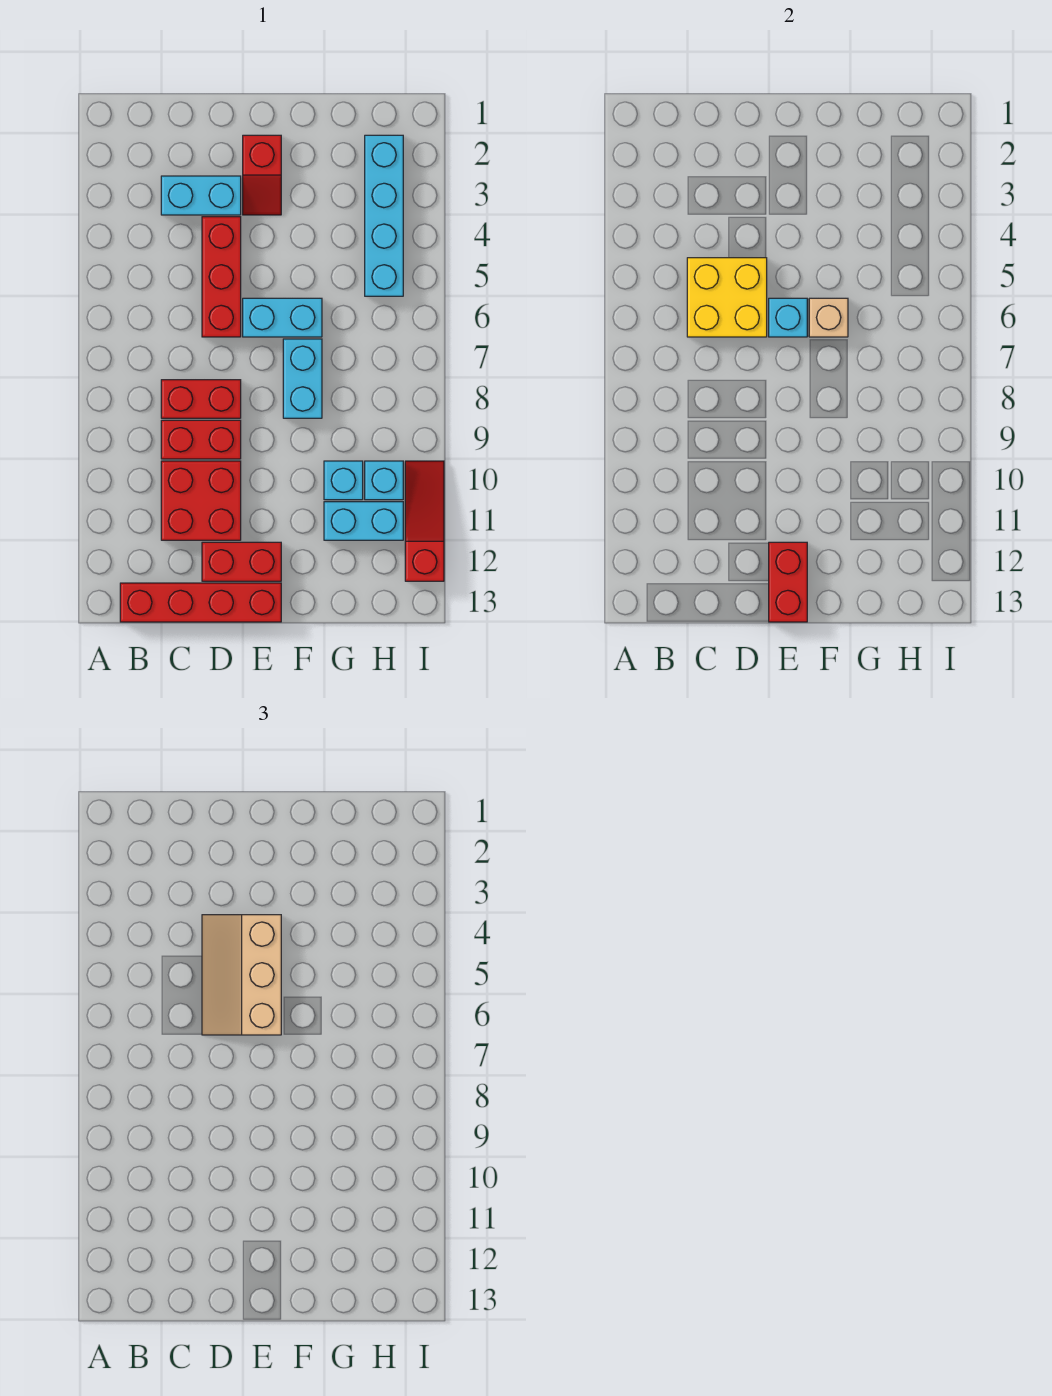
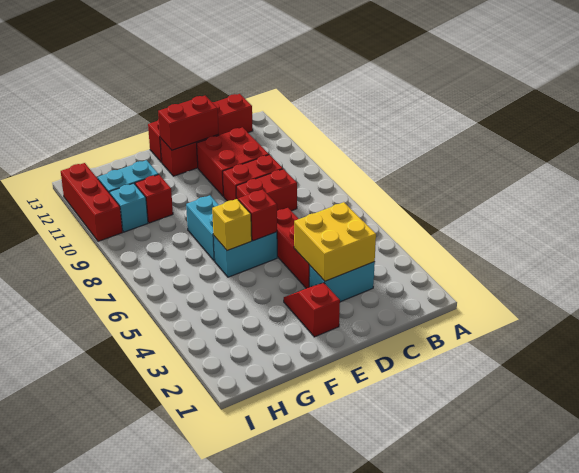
yellow brick C5:D6 level 2 -> yellow brick C3:D4 level 2
tan slope D4:E6 level 3 top E -> none
cyan brick E6 level 2 -> red brick E6 level 2
red brick E12:E13 level 2 -> red brick D12:E12 level 2
tan brick F6 level 2 -> yellow brick F6 level 2
cyan brick G10 level 1 -> red brick G10 level 1
cyan brick H2:H5 level 1 -> none
red slope I10:I12 level 1 top 12 -> red brick I10:I12 level 1

